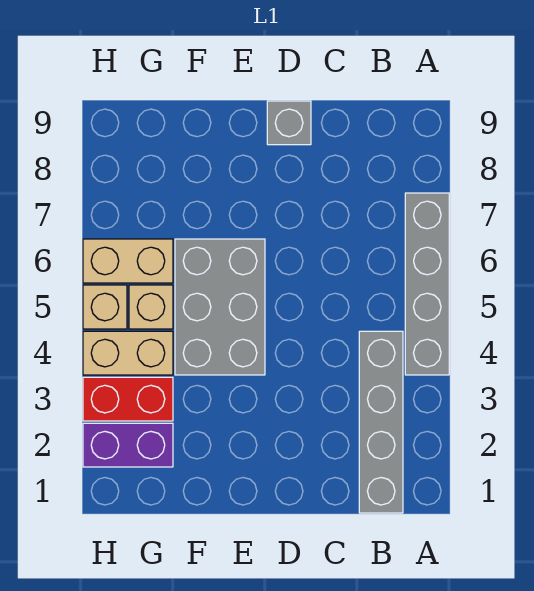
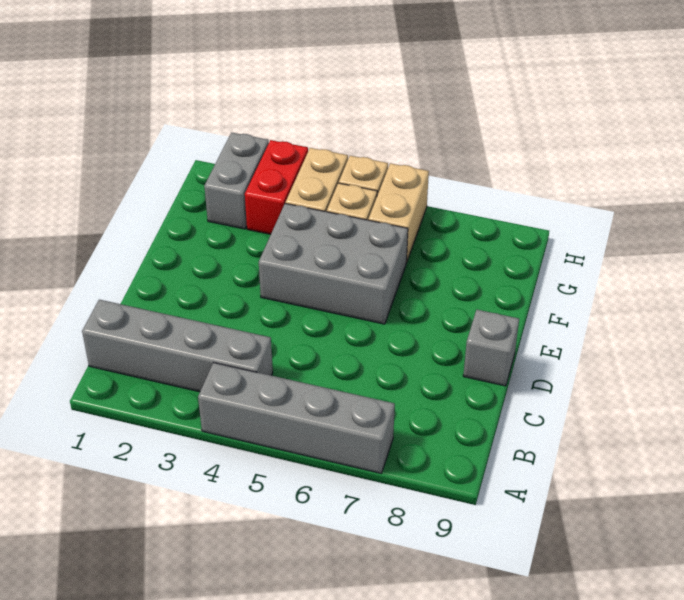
purple brick G2:H2 level 1 -> grey brick G2:H2 level 1

